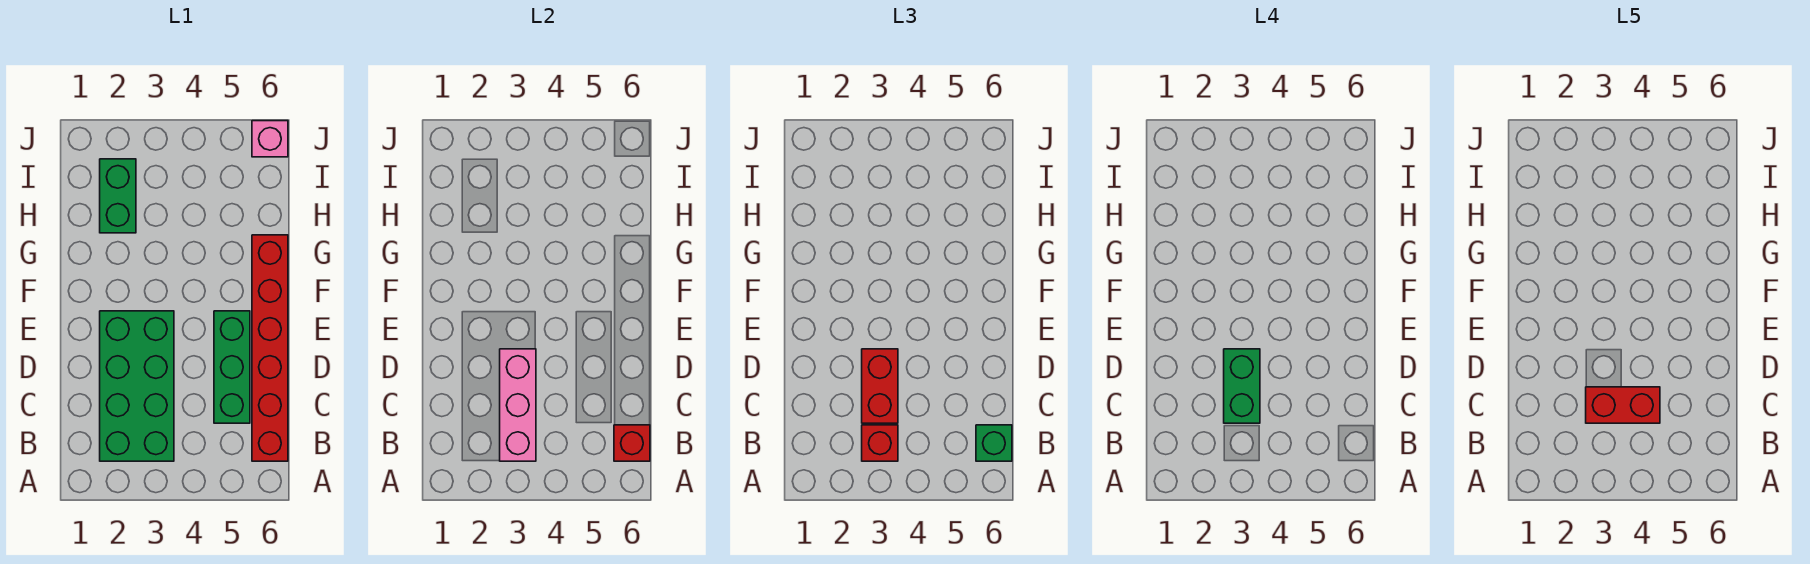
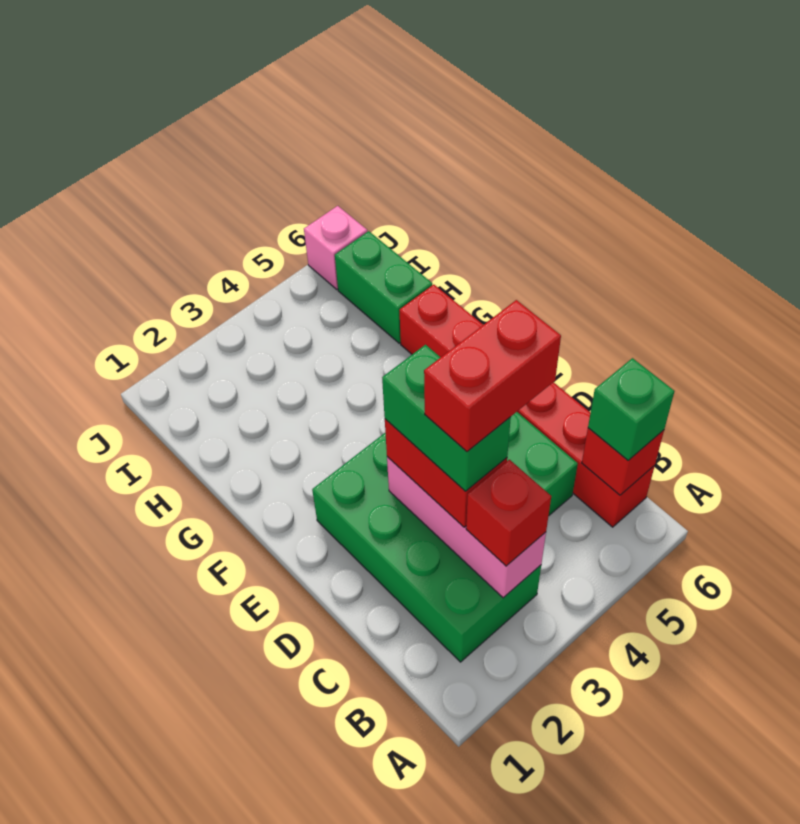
green brick H2:I2 level 1 -> green brick H6:I6 level 1

